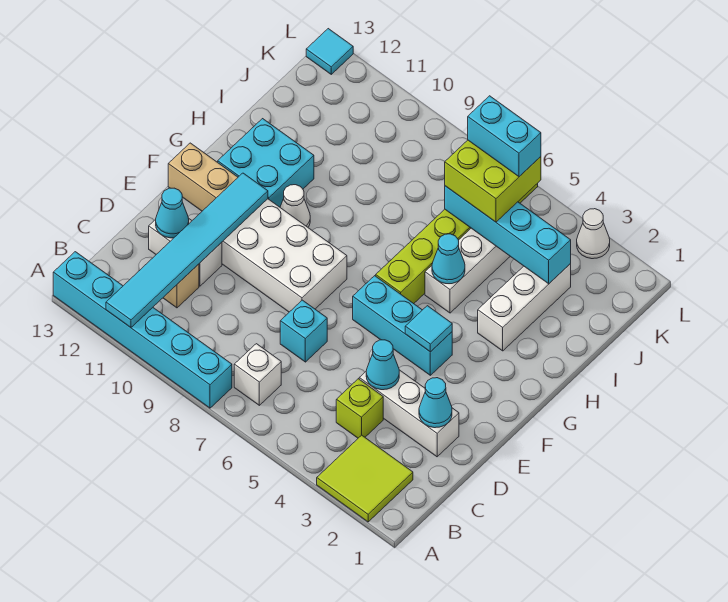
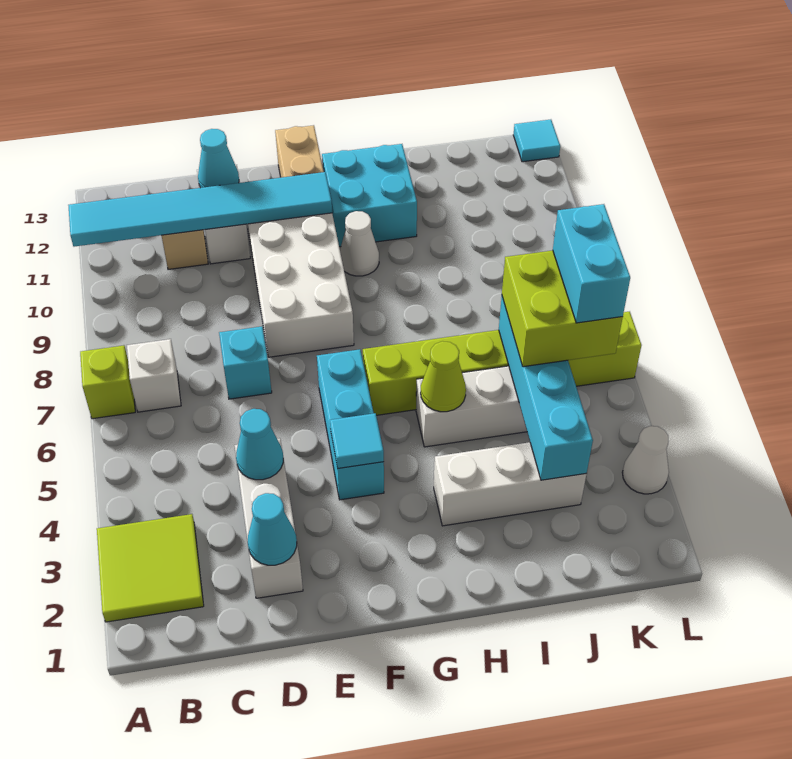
cyan brick A8:A13 level 1 -> none
lime brick C4 level 1 -> lime brick A7 level 1
cyan cone H5 level 2 -> lime cone H5 level 2

